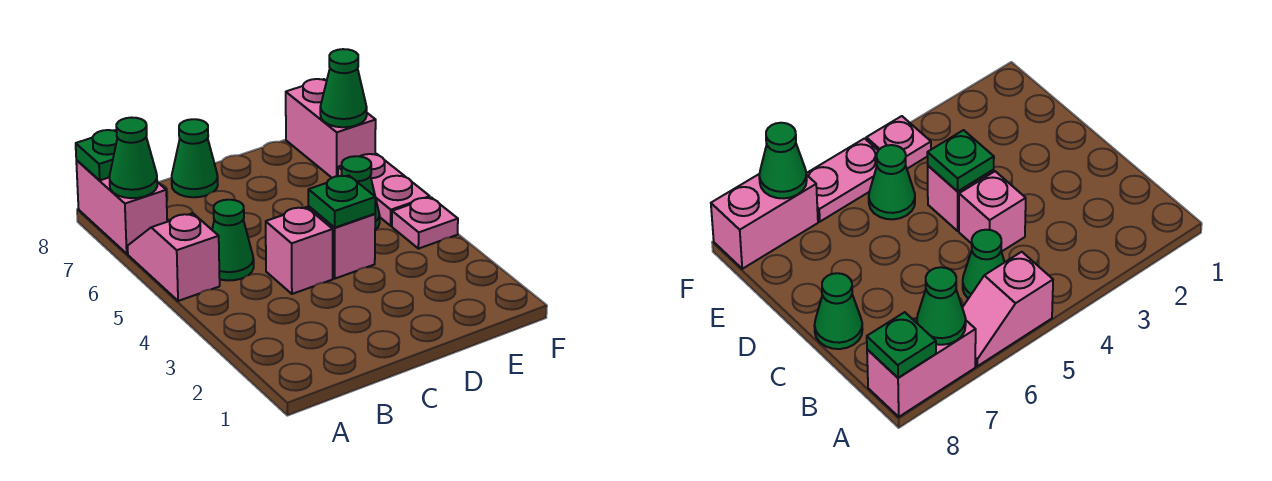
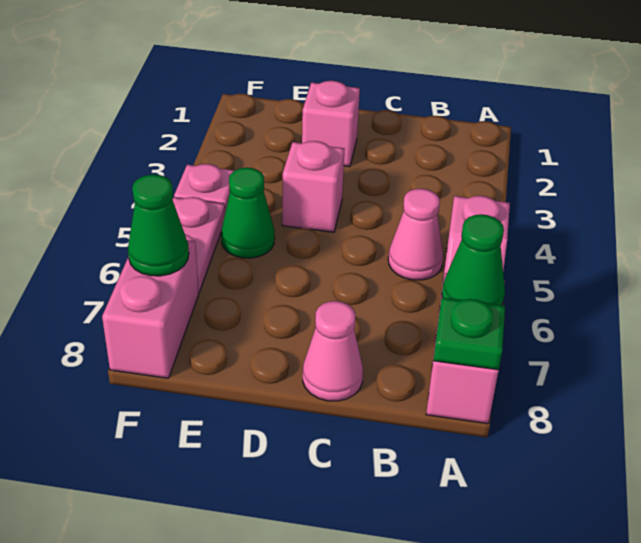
green cone B5 level 1 -> pink cone B5 level 1
pink brick C4 level 1 -> pink brick D2 level 1
green cone C8 level 1 -> pink cone C8 level 1
green plate D4 level 2 -> none

